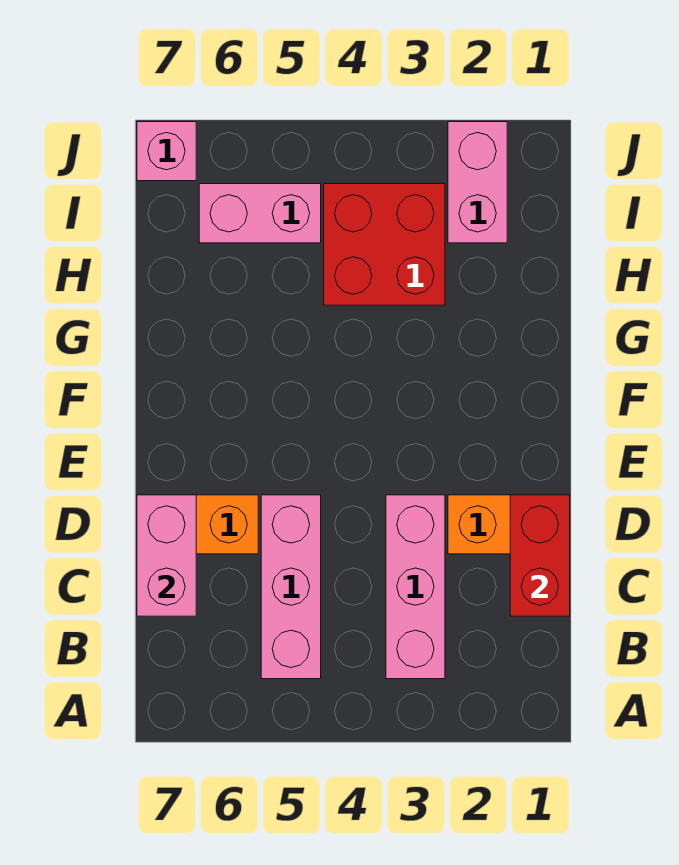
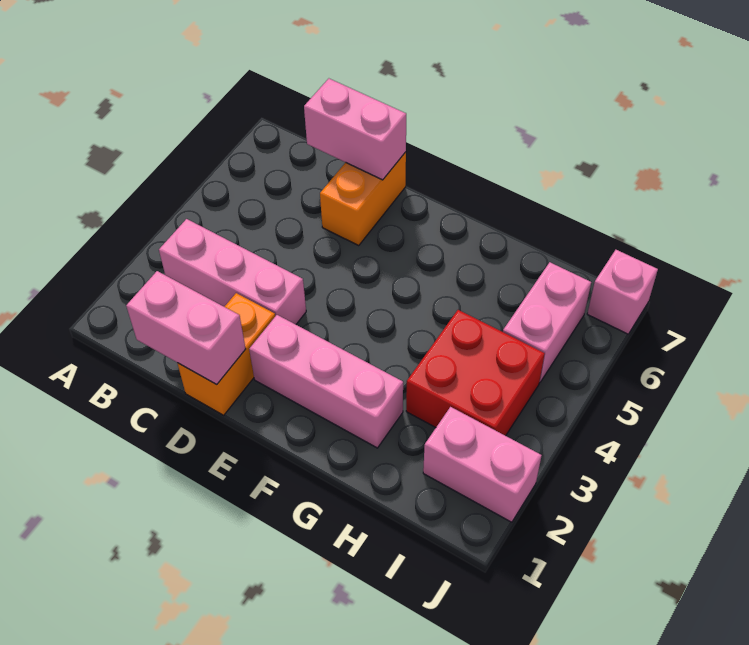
pink brick B5:D5 level 1 -> pink brick E2:G2 level 1
red brick C1:D1 level 2 -> pink brick C1:D1 level 2

